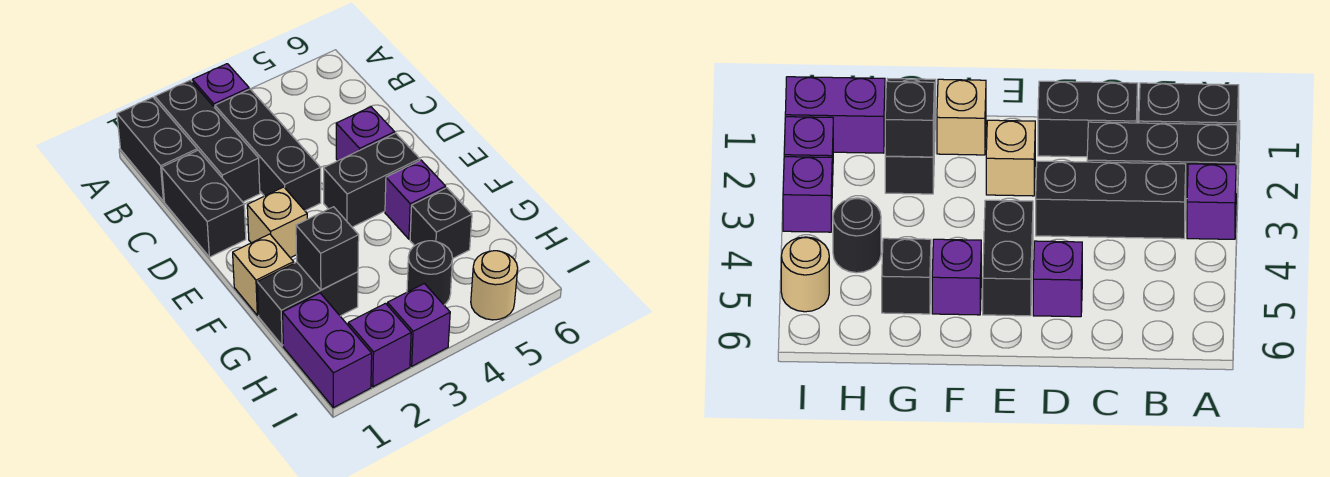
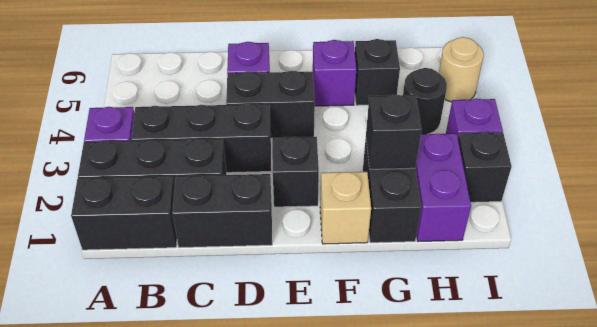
tan brick E2 level 1 -> black brick E2 level 1
black brick E4:E5 level 1 -> black brick D4:E4 level 1
purple brick H1:I1 level 1 -> purple brick H1:H2 level 1
purple brick I2 level 1 -> black brick I2 level 1

